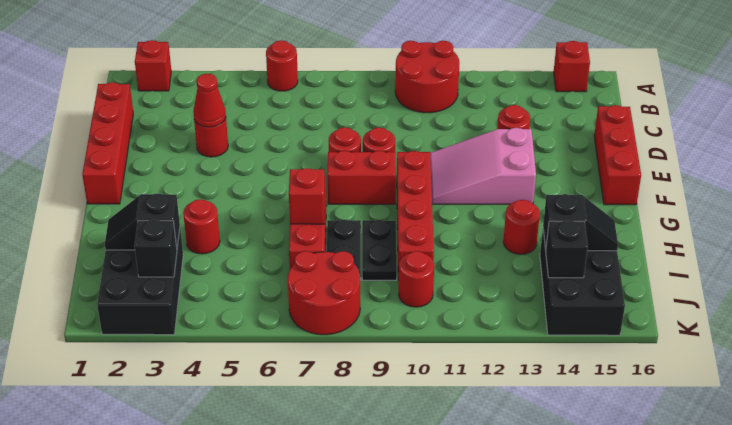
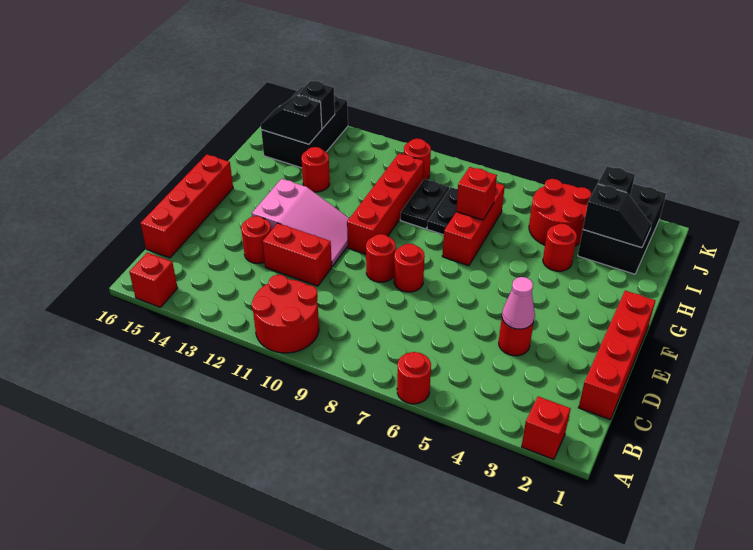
red cone D4 level 2 -> pink cone D4 level 2
red brick D16:F16 level 1 -> red brick C16:F16 level 1
red brick F8:F9 level 1 -> red brick D11:D12 level 1
red round brick J7:K8 level 1 -> red round brick I4:J5 level 1

